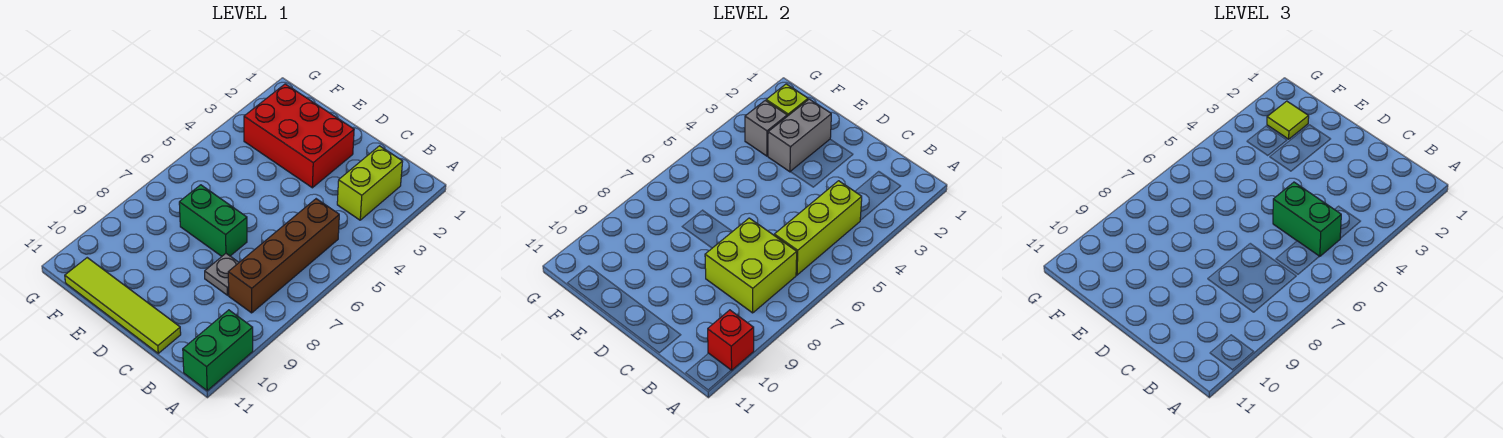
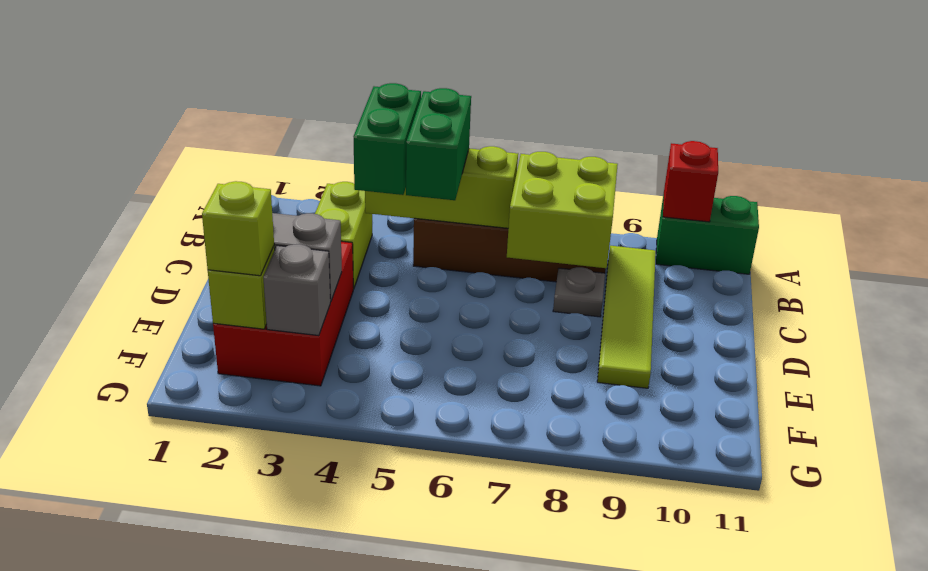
lime brick B2:B3 level 1 -> lime brick B3:C3 level 1
lime tile C11:F11 level 1 -> lime tile B9:E9 level 1
green brick D7:E7 level 1 -> green brick B4:C4 level 3
lime tile F2 level 3 -> lime brick F2 level 3

